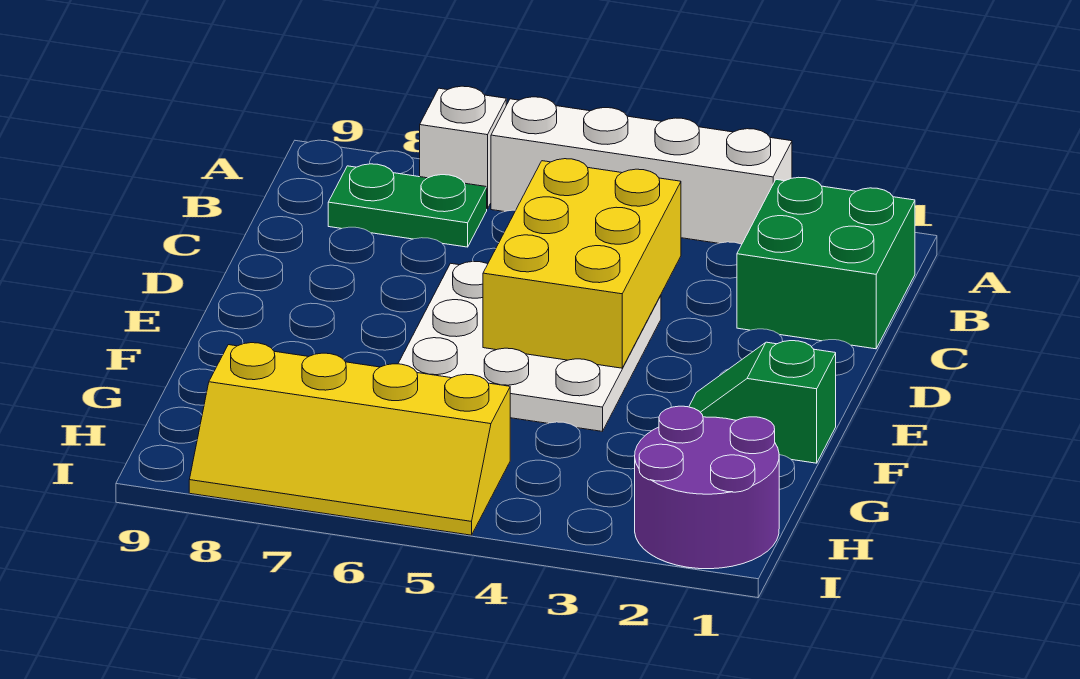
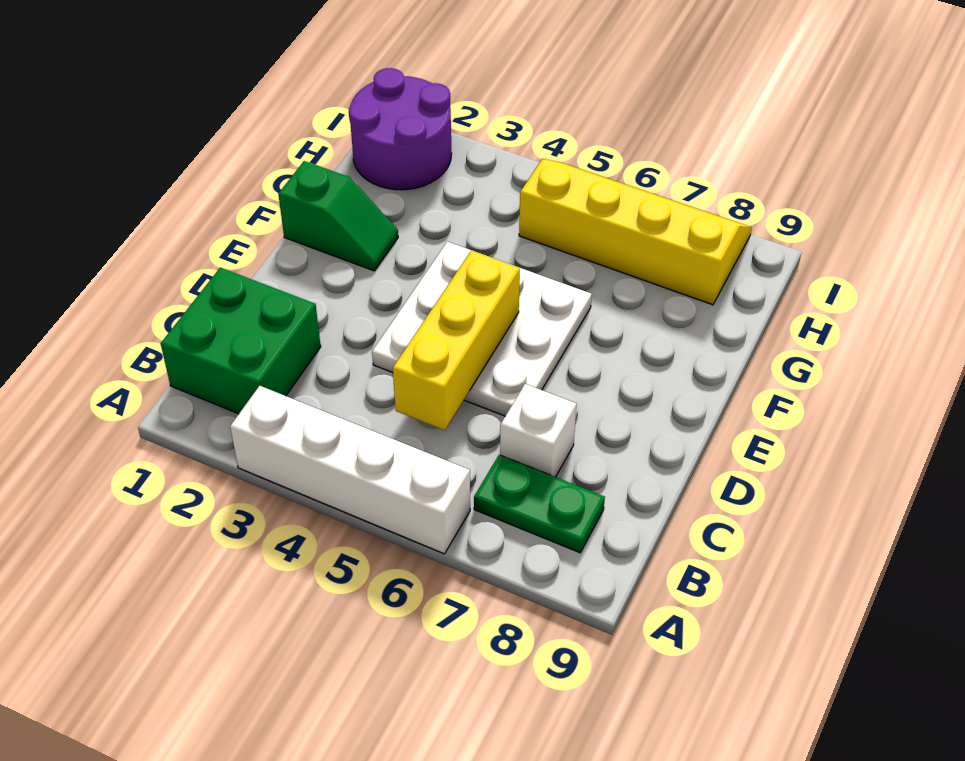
white brick A7 level 1 -> white brick C7 level 1
yellow brick C4:E5 level 2 -> yellow brick C5:E5 level 2

